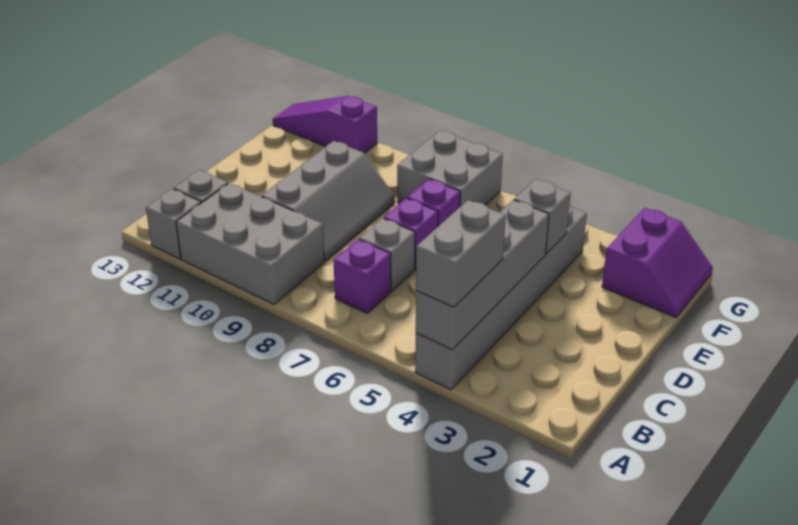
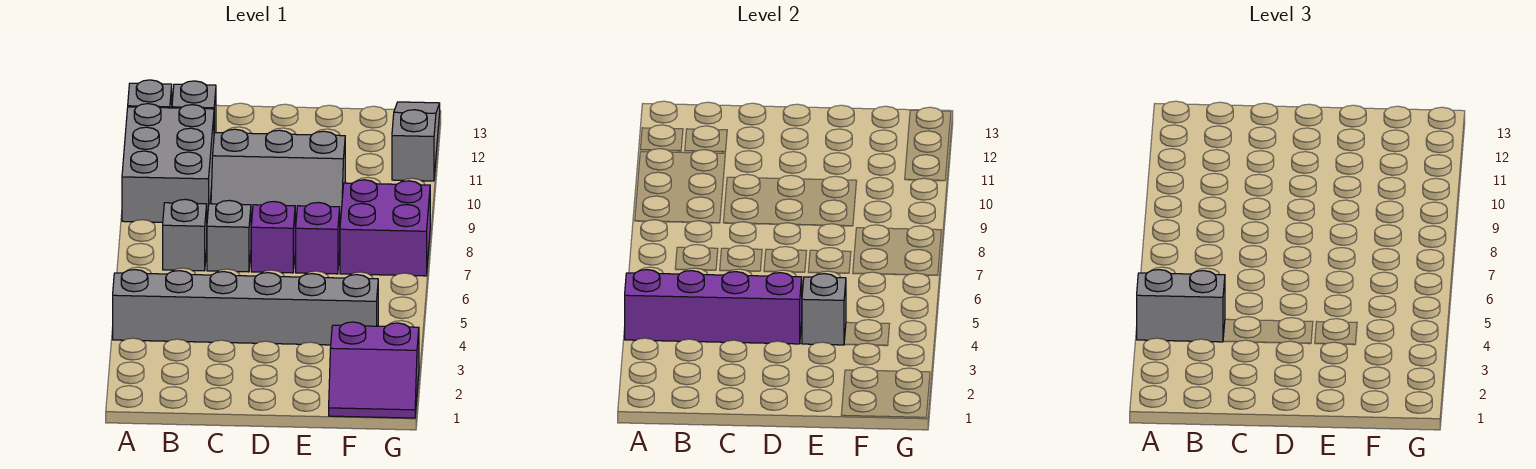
grey brick A4:D4 level 2 -> purple brick A4:D4 level 2
purple brick B7 level 1 -> grey brick B7 level 1
grey brick F7:G8 level 1 -> purple brick F7:G8 level 1
purple slope G11:G13 level 1 top 11 -> grey slope G11:G13 level 1 top 11

